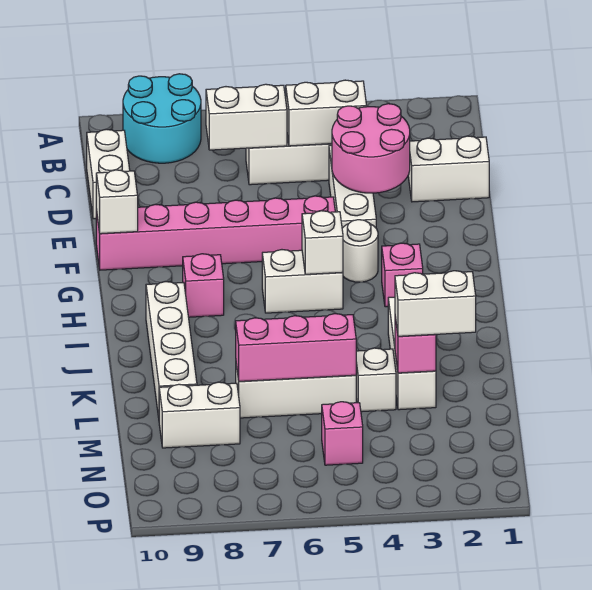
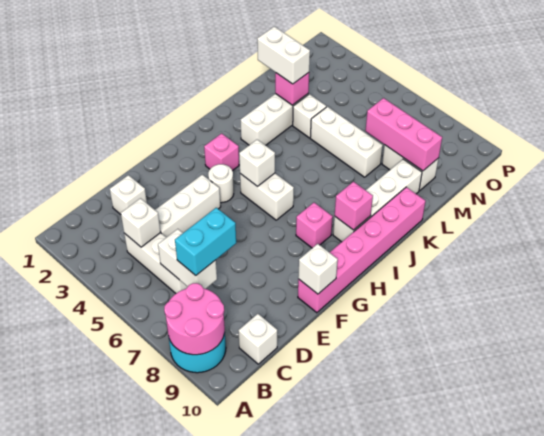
white brick C4:C5 level 2 -> white brick C4 level 2
none -> cyan brick C7:D7 level 3
white brick C10:D10 level 1 -> white brick C10 level 1
white brick D1:D2 level 1 -> white brick D2 level 1
pink round brick D3:E4 level 2 -> pink round brick A8:B9 level 2
pink brick F5:F10 level 1 -> pink brick F10:K10 level 1
pink brick L5:L7 level 2 -> pink brick M7:M9 level 2
pink brick N5 level 1 -> pink brick I9 level 2

